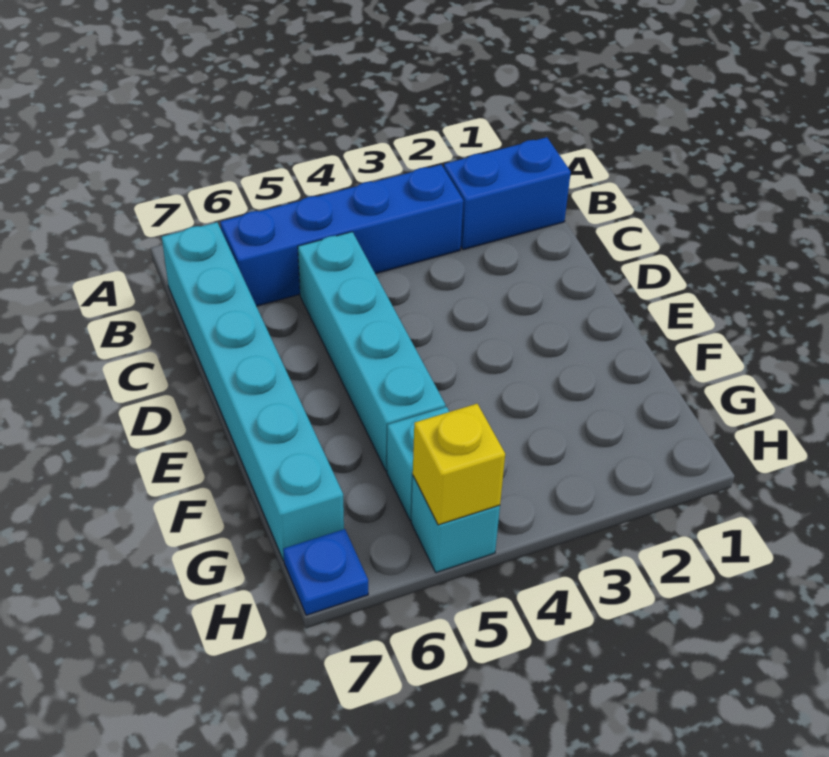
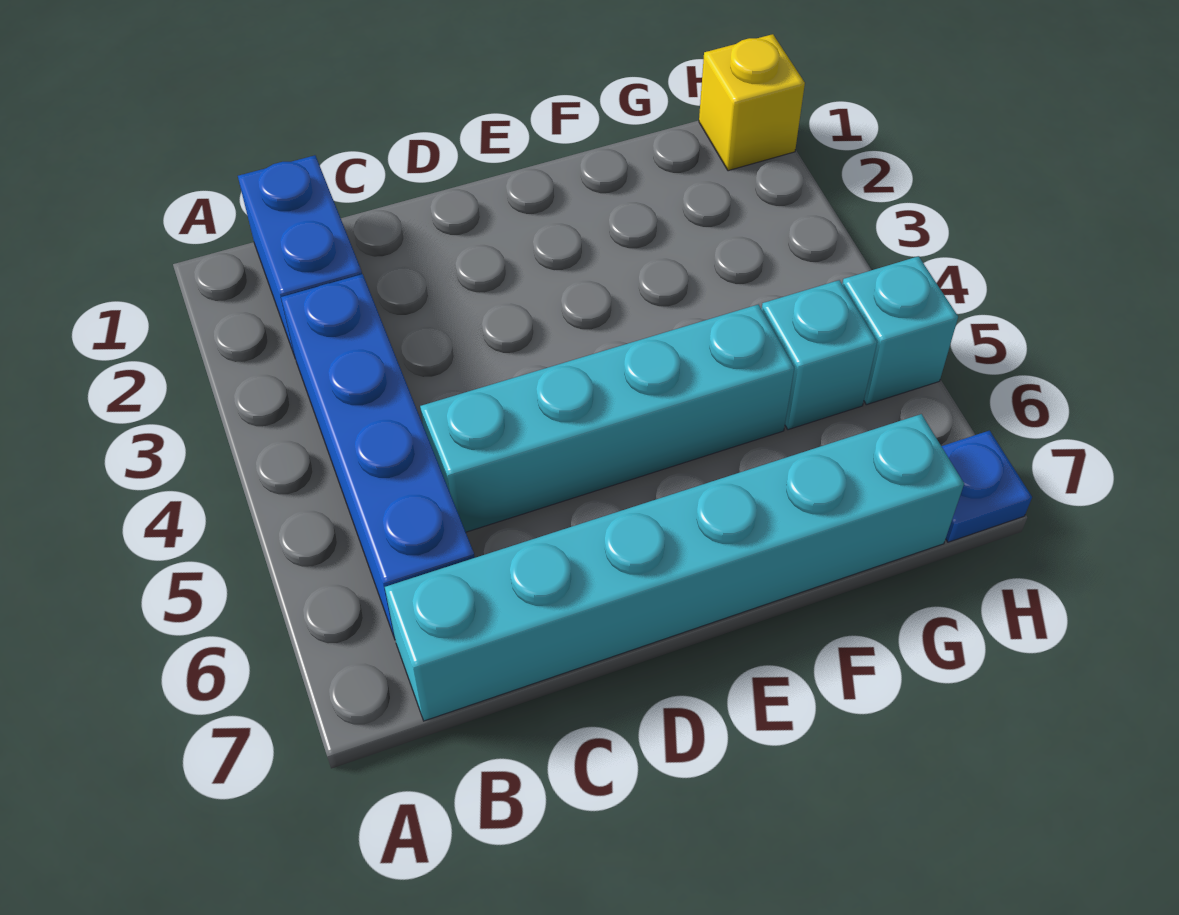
yellow brick H5 level 2 -> yellow brick H1 level 1

